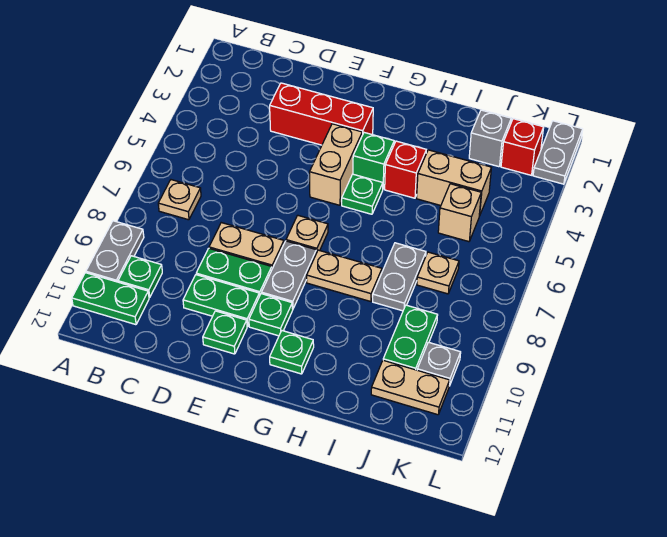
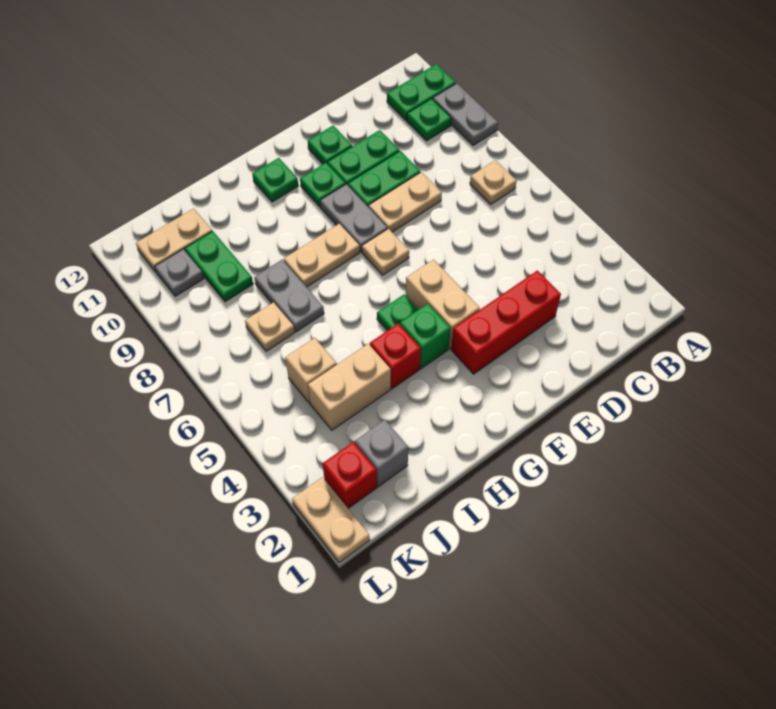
grey plate L1:L2 level 1 -> tan plate L1:L2 level 1

